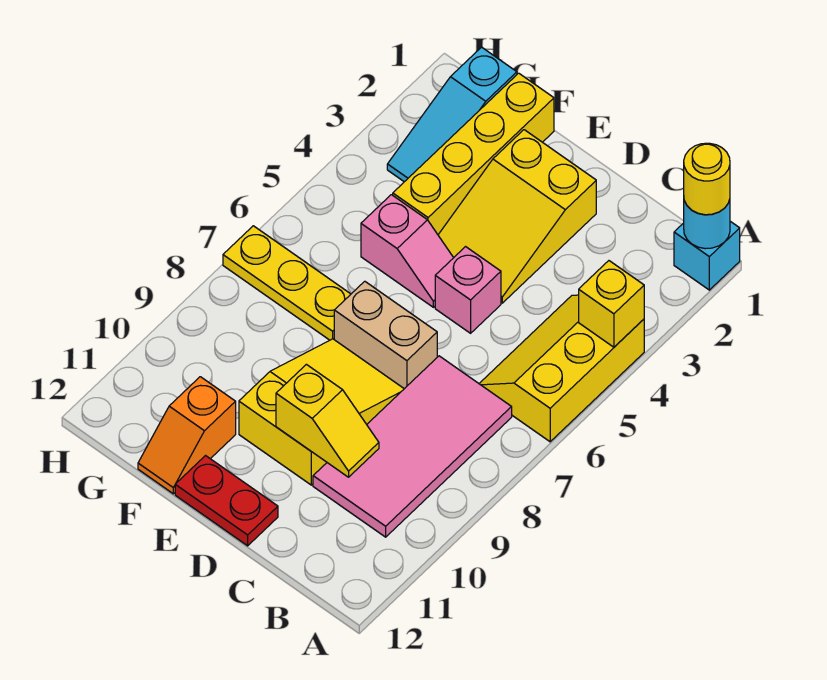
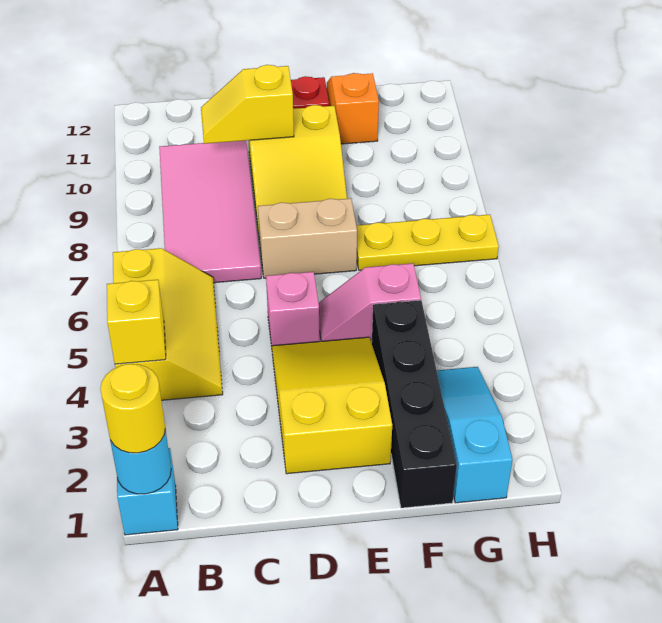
yellow brick F1:F4 level 1 -> black brick F1:F4 level 1

